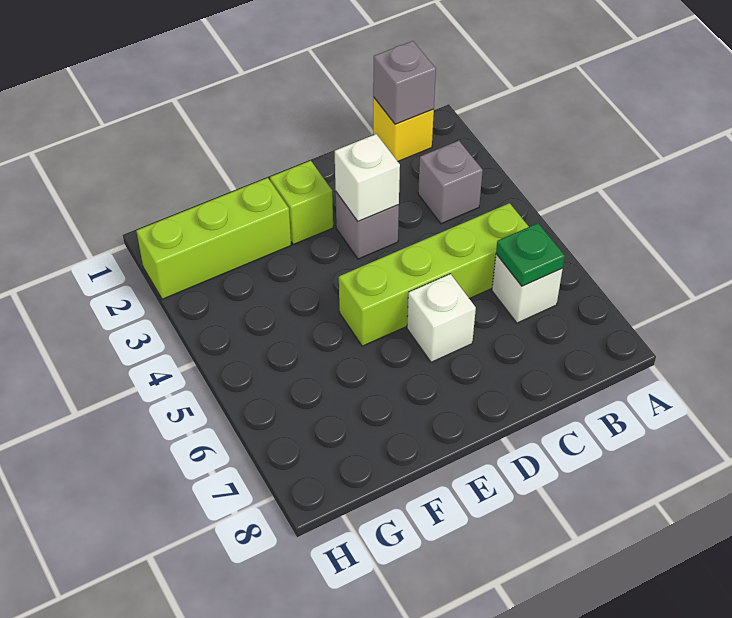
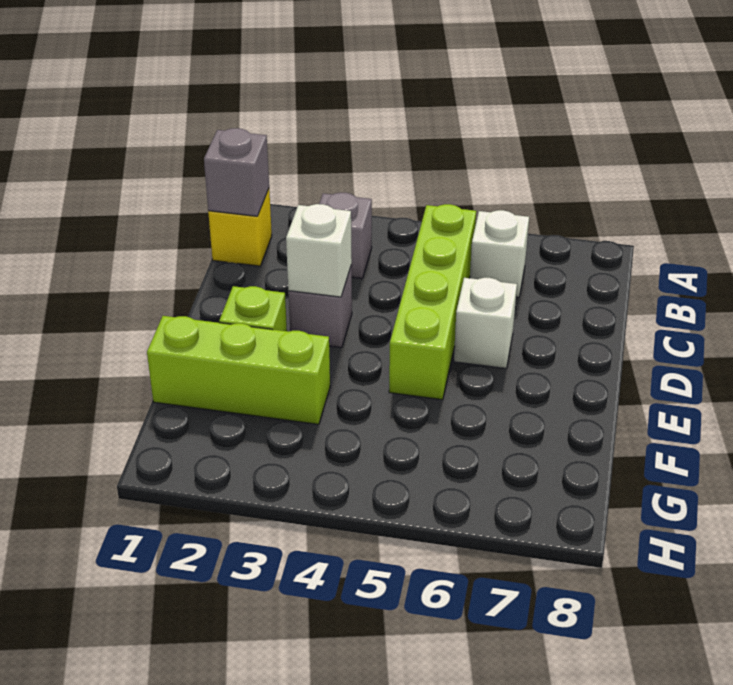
green plate B6 level 2 -> none
lime brick F2:H2 level 1 -> lime brick F1:F3 level 1

